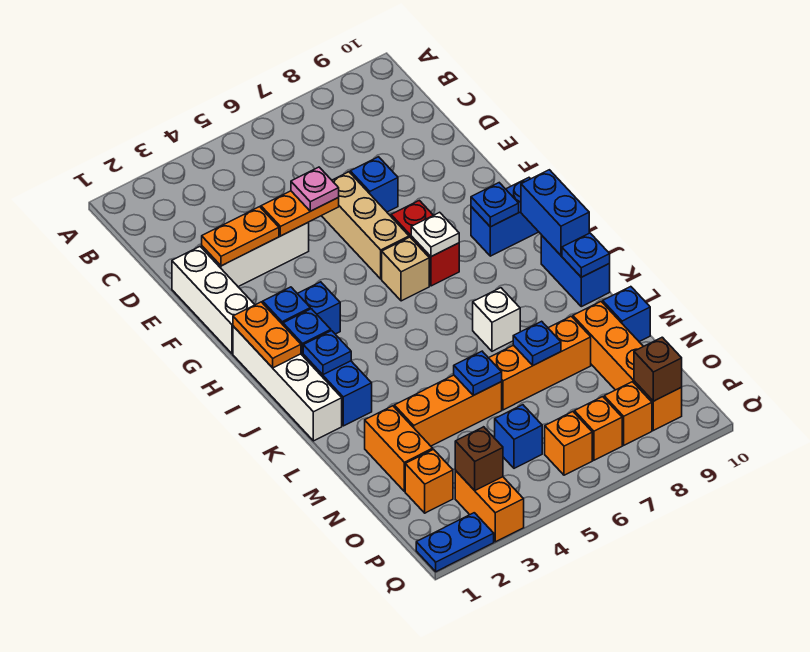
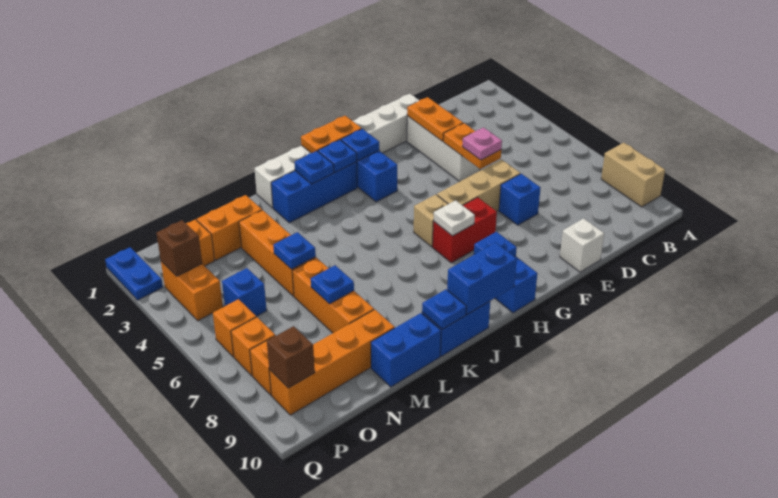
none -> tan brick A8:A9 level 1
white brick K7 level 1 -> white brick E10 level 1
blue brick M10 level 1 -> blue brick L10:M10 level 1
orange brick P3:Q3 level 1 -> orange brick P3:P4 level 1

